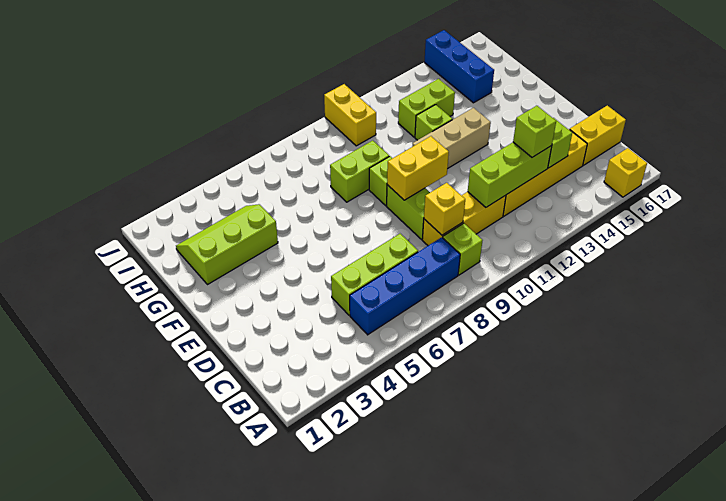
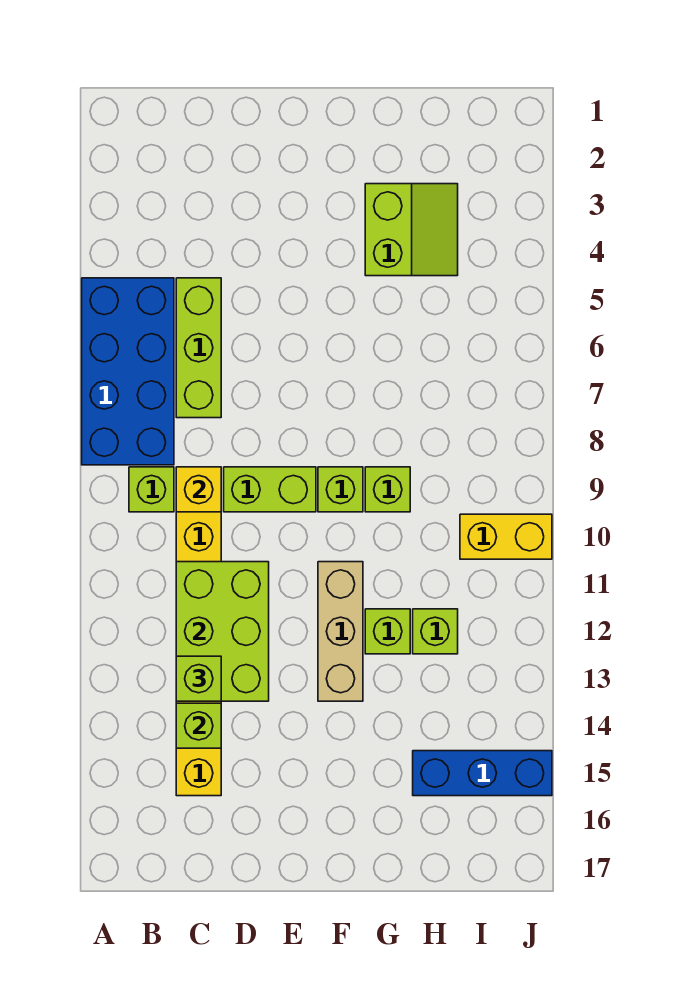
yellow brick A16 level 1 -> none
blue brick B5:B8 level 1 -> blue brick A5:B8 level 1
lime brick C11:C13 level 2 -> lime brick C11:D13 level 2
yellow brick C16:C17 level 1 -> none
yellow brick E9:E10 level 2 -> none
lime slope G2:H4 level 1 top G -> lime slope G3:H4 level 1 top G
lime brick G8:G9 level 1 -> lime brick G9 level 1
lime brick H12:H13 level 1 -> lime brick H12 level 1

